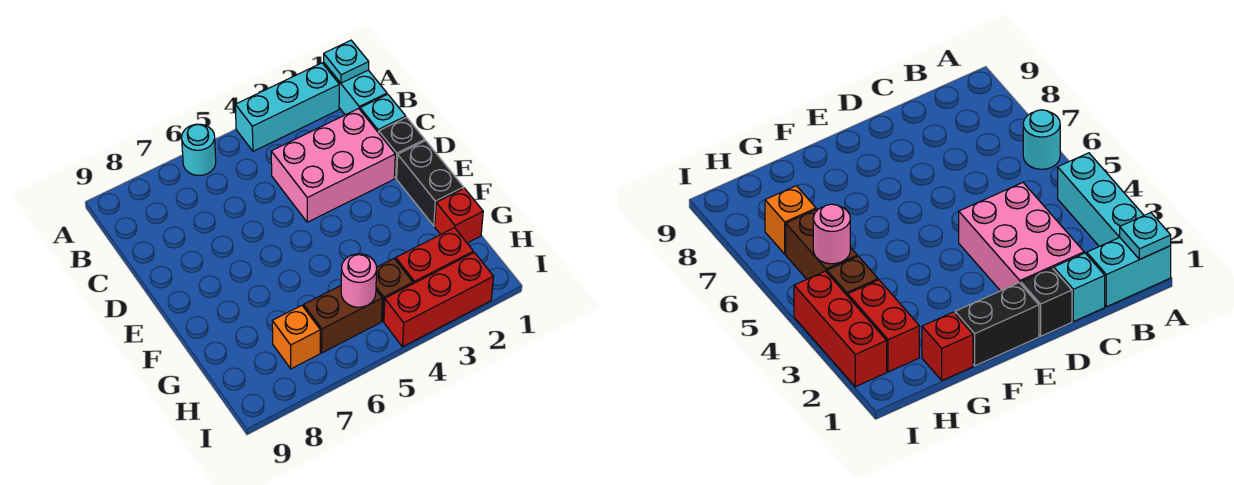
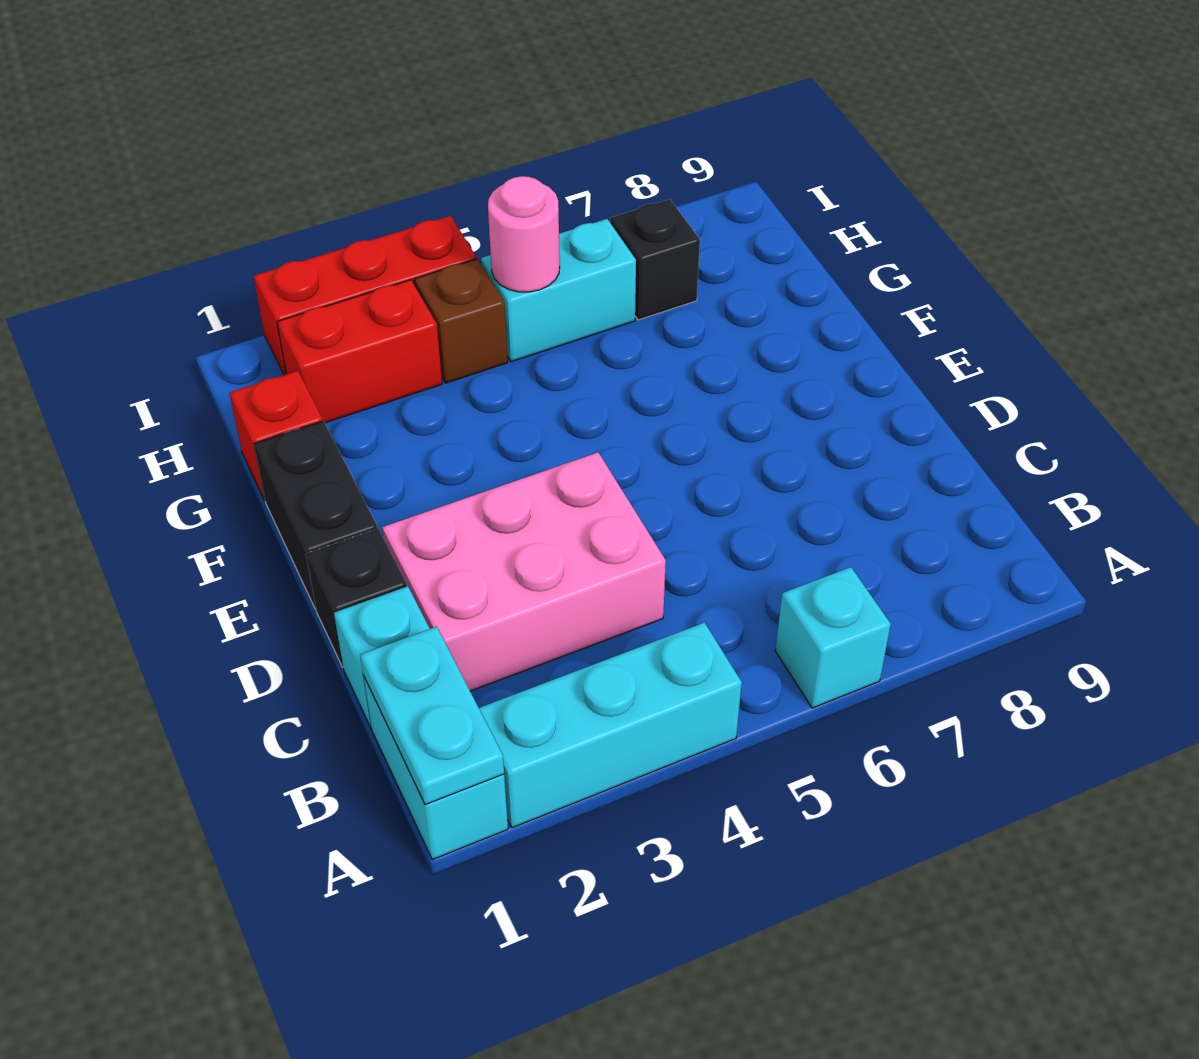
cyan plate A1 level 2 -> cyan plate A1:B1 level 2
cyan round brick A6 level 1 -> cyan brick A6 level 1
brown brick H5:H6 level 1 -> cyan brick H5:H6 level 1
orange brick H7 level 1 -> black brick H7 level 1

